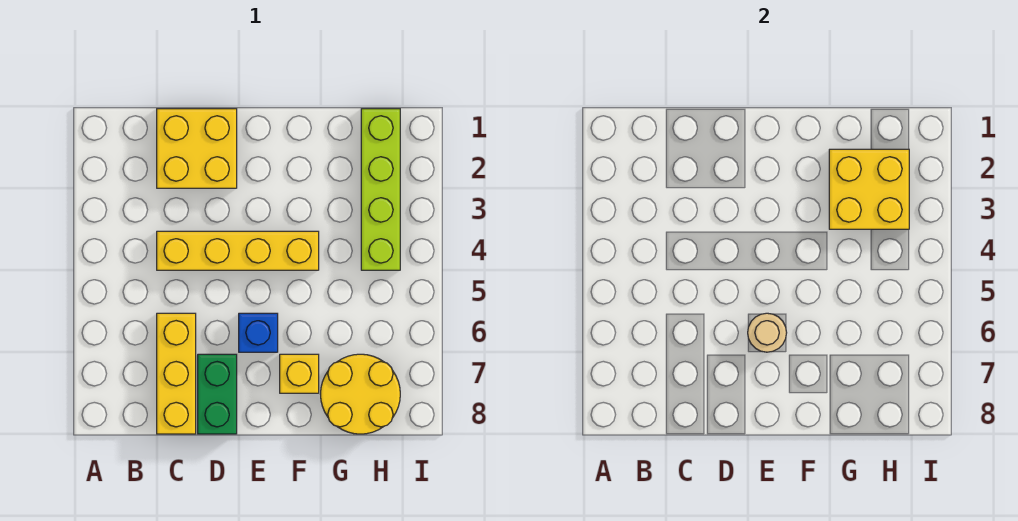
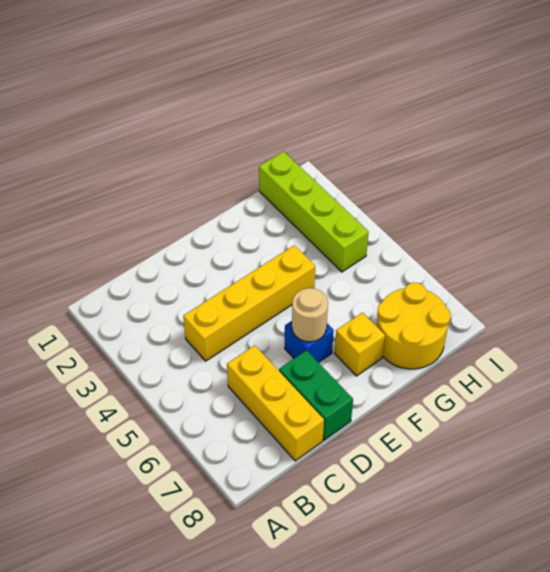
yellow brick C1:D2 level 1 -> none
yellow brick G2:H3 level 2 -> none

